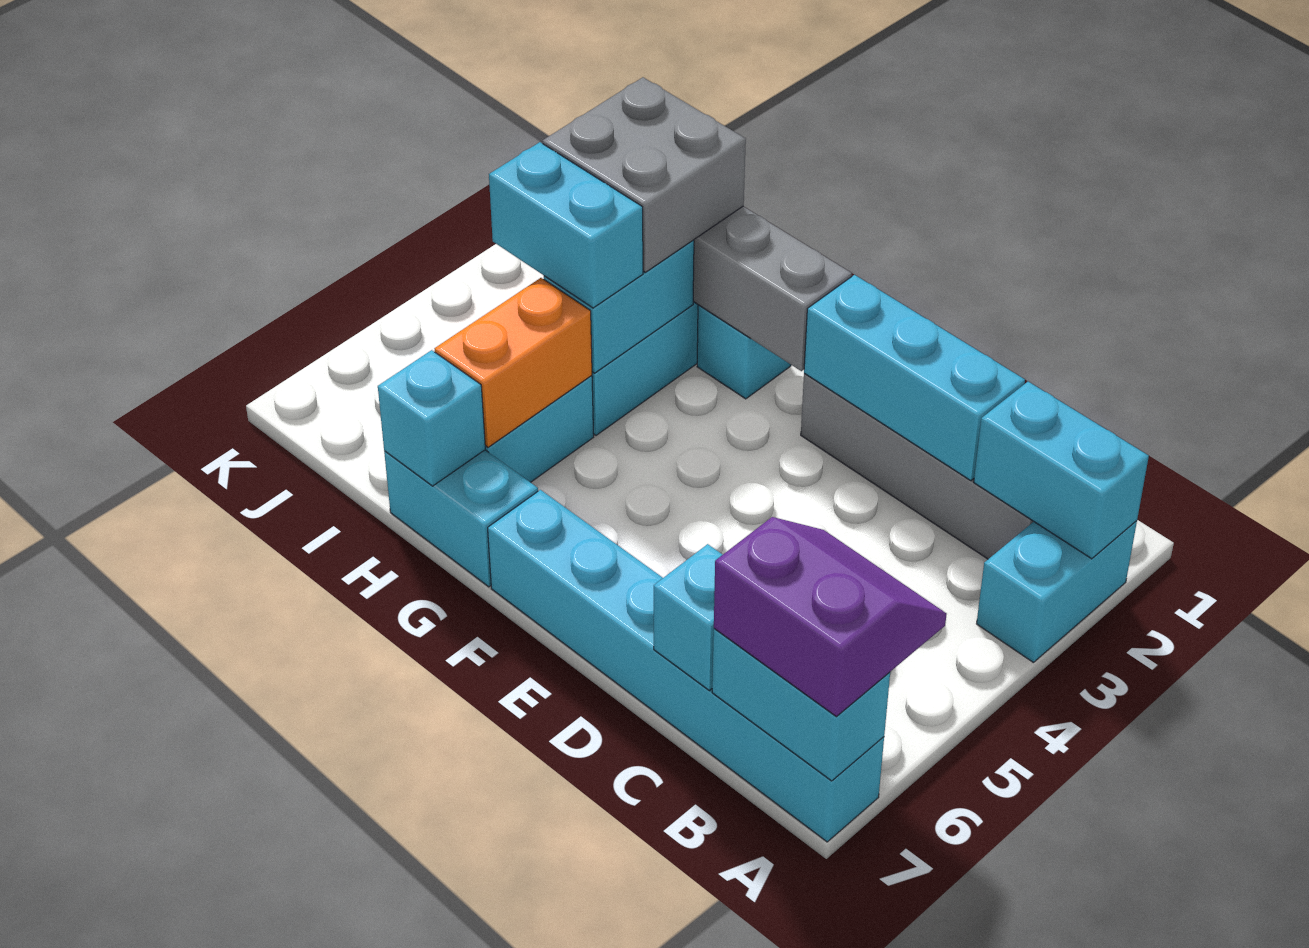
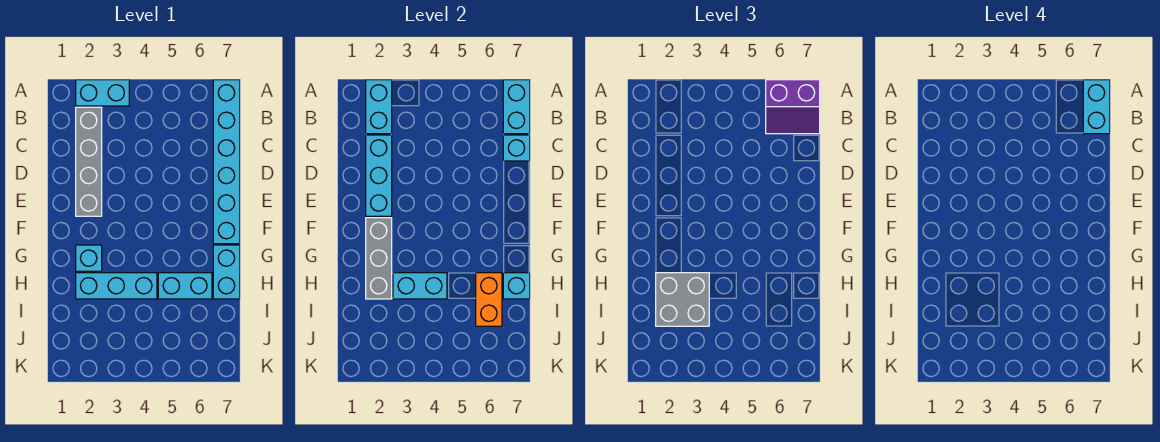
purple slope A6:B7 level 3 top 7 -> purple slope A6:B7 level 3 top A
cyan brick H4:I4 level 3 -> cyan brick A7:B7 level 4
orange brick H5:H6 level 2 -> orange brick H6:I6 level 2

